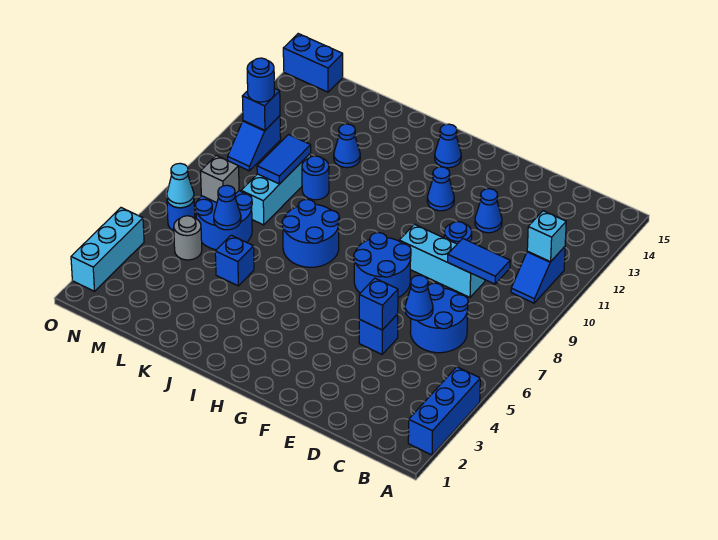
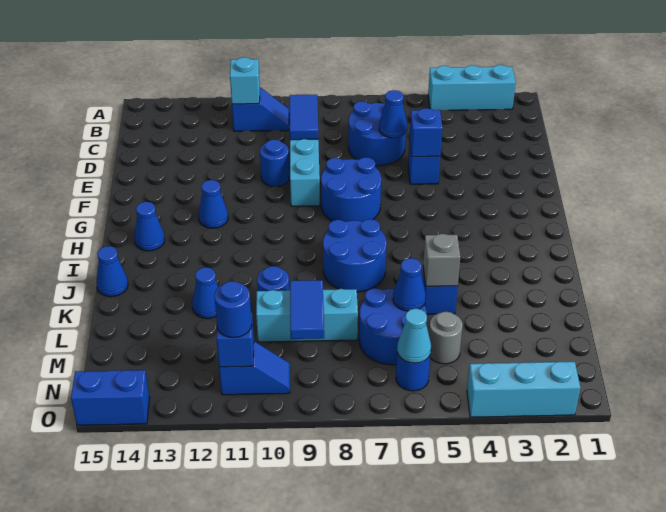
blue brick A2:A4 level 1 -> cyan brick A2:A4 level 1
blue cone E12 level 1 -> blue cone J15 level 1
blue tile L9:L10 level 2 -> blue tile L9:M9 level 2
grey brick M7 level 2 -> grey brick K5 level 2
blue brick N15:O15 level 1 -> blue brick O14:O15 level 1

